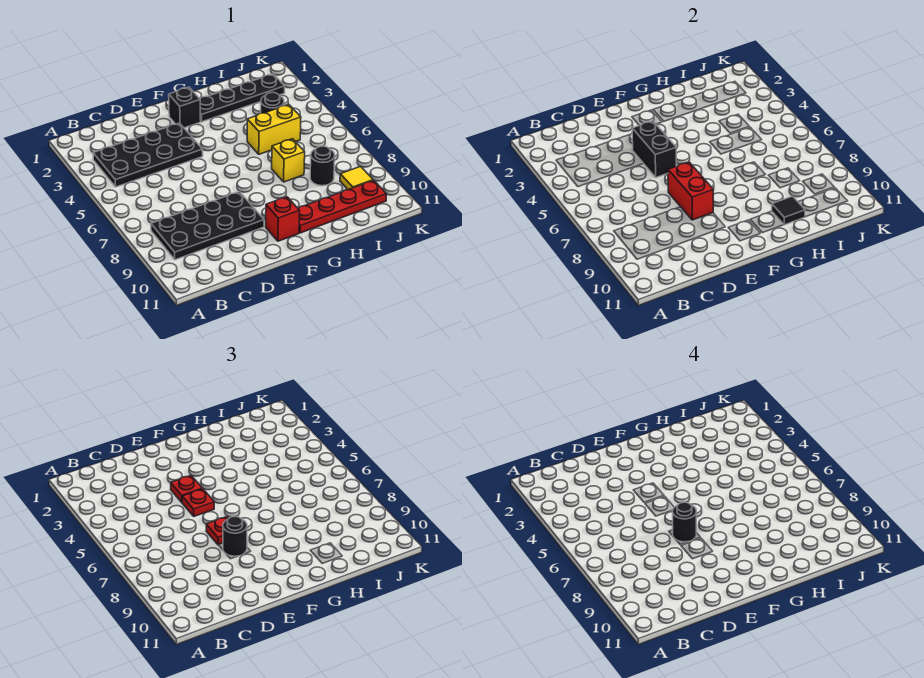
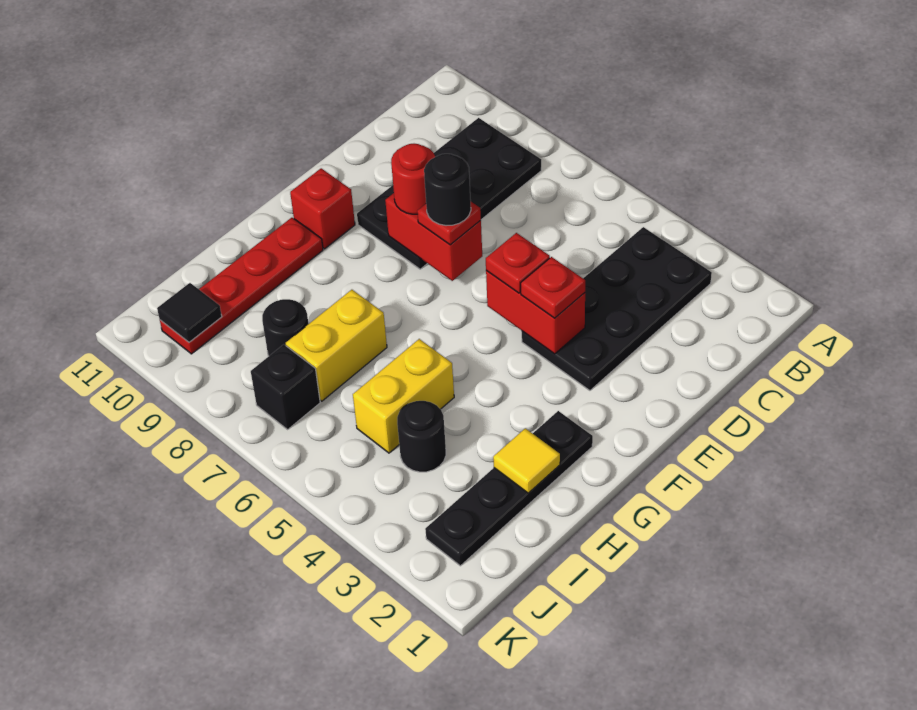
black brick E4:E5 level 2 -> red brick E4:E5 level 2
black round brick E8 level 3 -> red round brick E8 level 3
black brick F2 level 1 -> black brick J7 level 1
yellow brick H7 level 1 -> yellow brick H7:I7 level 1
black tile H10 level 2 -> black tile J10 level 2
yellow tile J9 level 1 -> yellow tile H2 level 2

